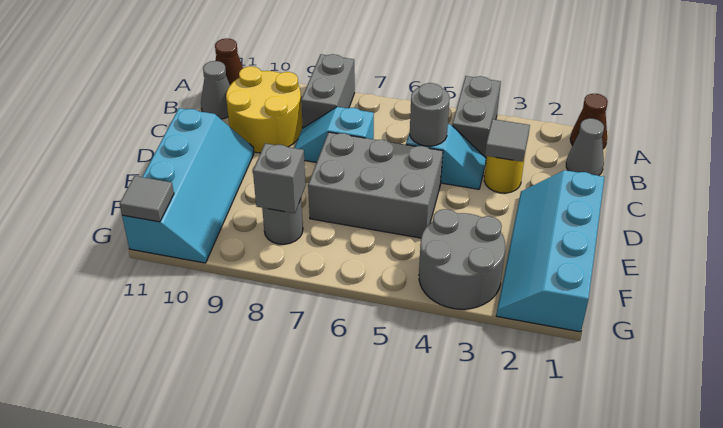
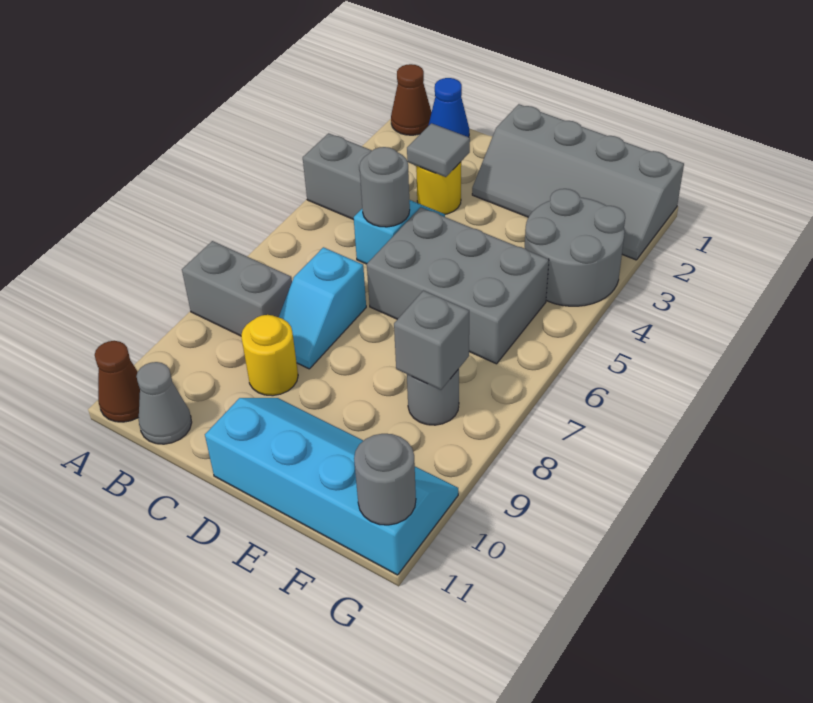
grey cone B1 level 1 -> blue cone B1 level 1
yellow round brick B9:C10 level 1 -> yellow round brick C9 level 1
cyan slope D1:G2 level 1 top 1 -> grey slope D1:G2 level 1 top 1
grey brick D5:E7 level 1 -> grey brick D5:F6 level 1
grey tile G11 level 2 -> grey round brick G11 level 2

